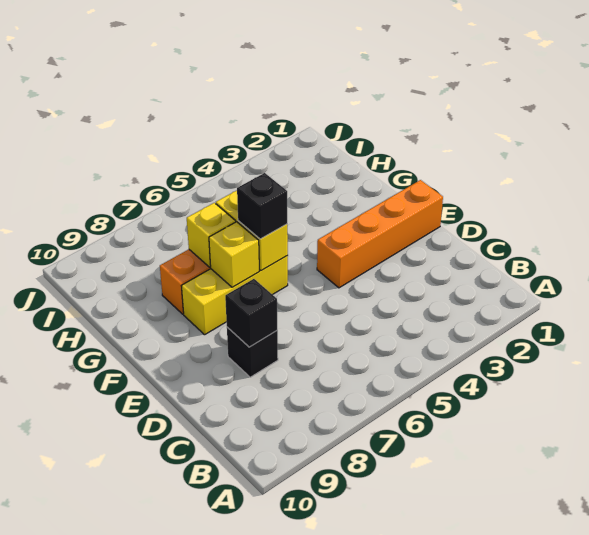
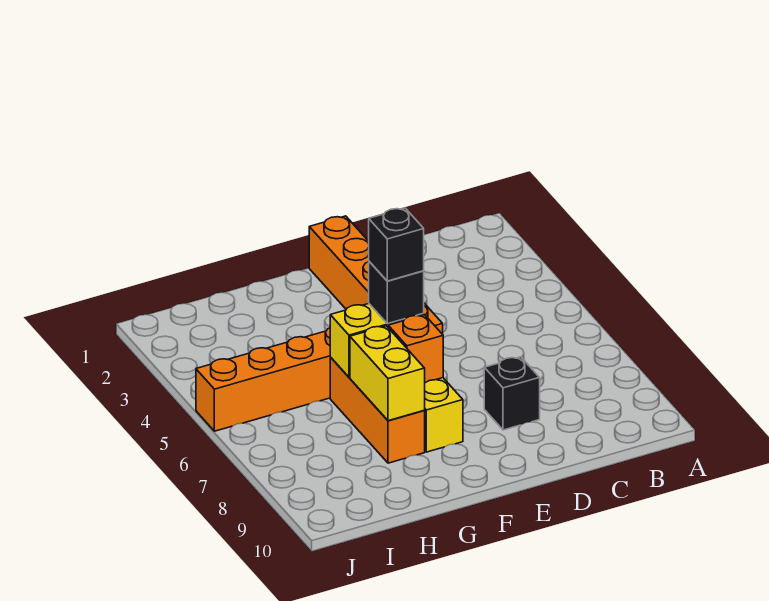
black brick D8 level 2 -> black brick F6 level 4
none -> orange brick E5:J5 level 1
yellow brick F7 level 2 -> orange brick F7 level 2
yellow brick G7 level 2 -> yellow brick G7:G8 level 2

